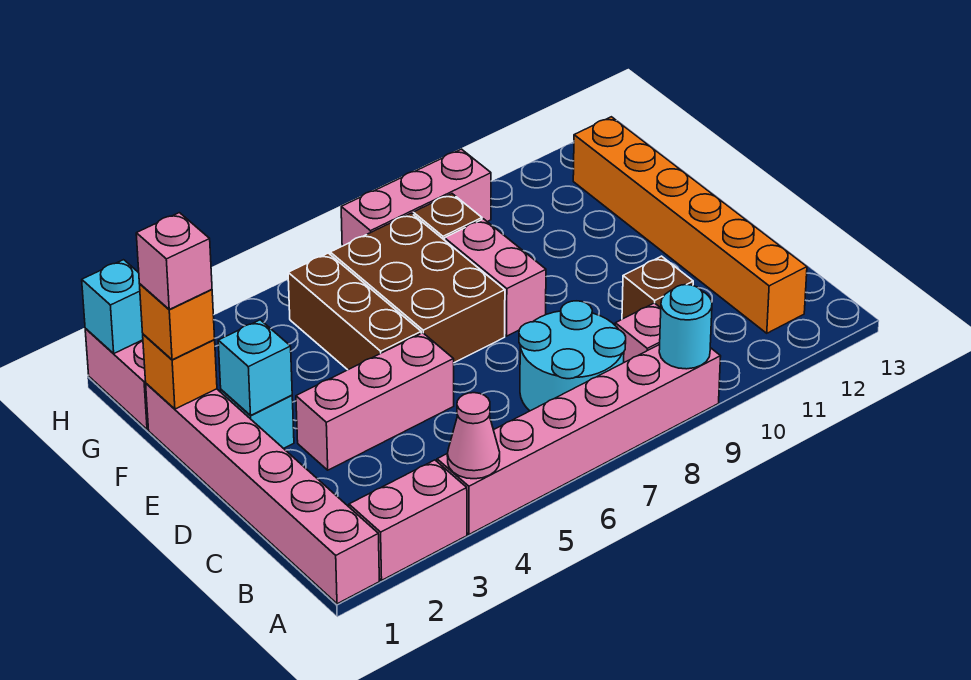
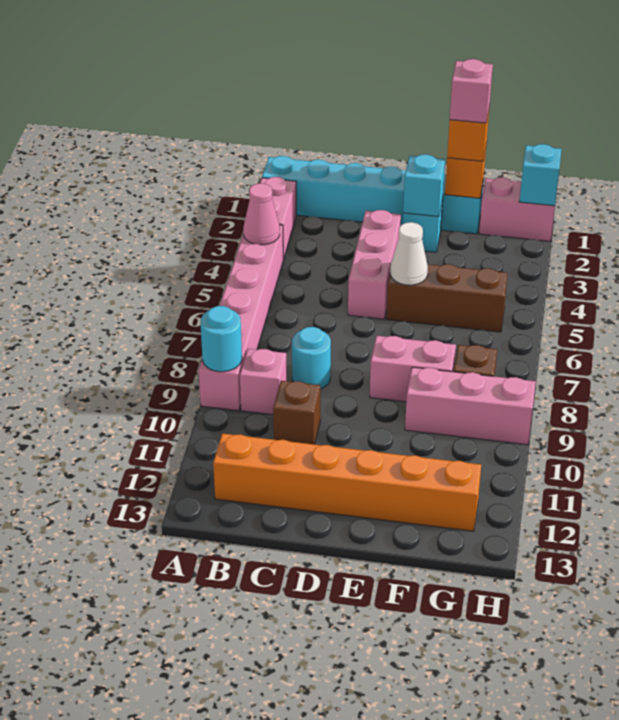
pink brick A1:F1 level 1 -> cyan brick A1:F1 level 1
cyan round brick B7:C8 level 1 -> cyan round brick C8 level 1
none -> white cone E5 level 2
brown brick E6:G7 level 1 -> none
pink brick H7:H9 level 1 -> pink brick F9:H9 level 1

